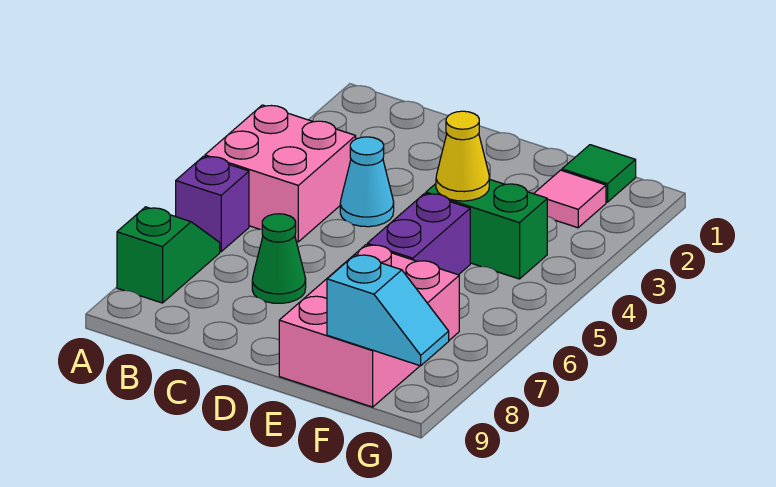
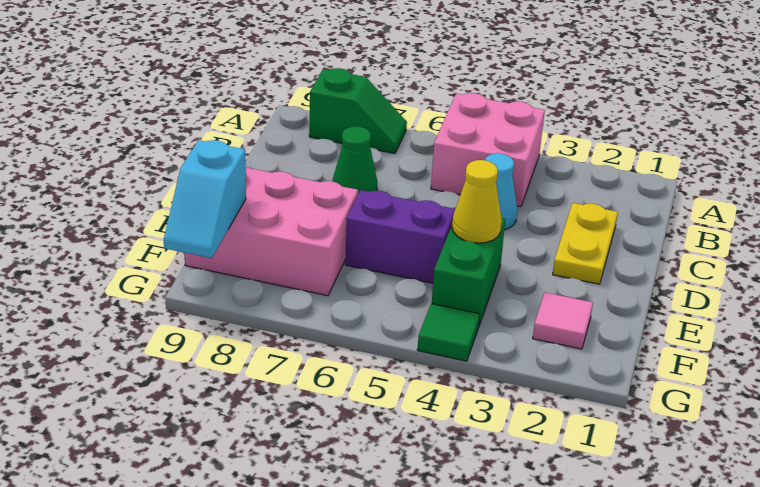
purple brick A6 level 1 -> none
none -> yellow plate C2:D2 level 1
green tile F1 level 1 -> green tile G4 level 1

